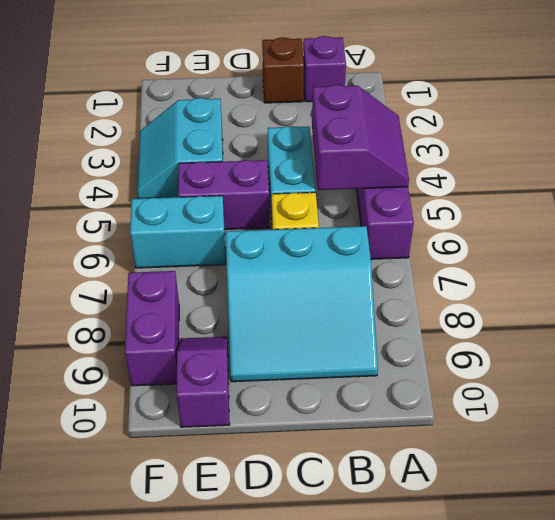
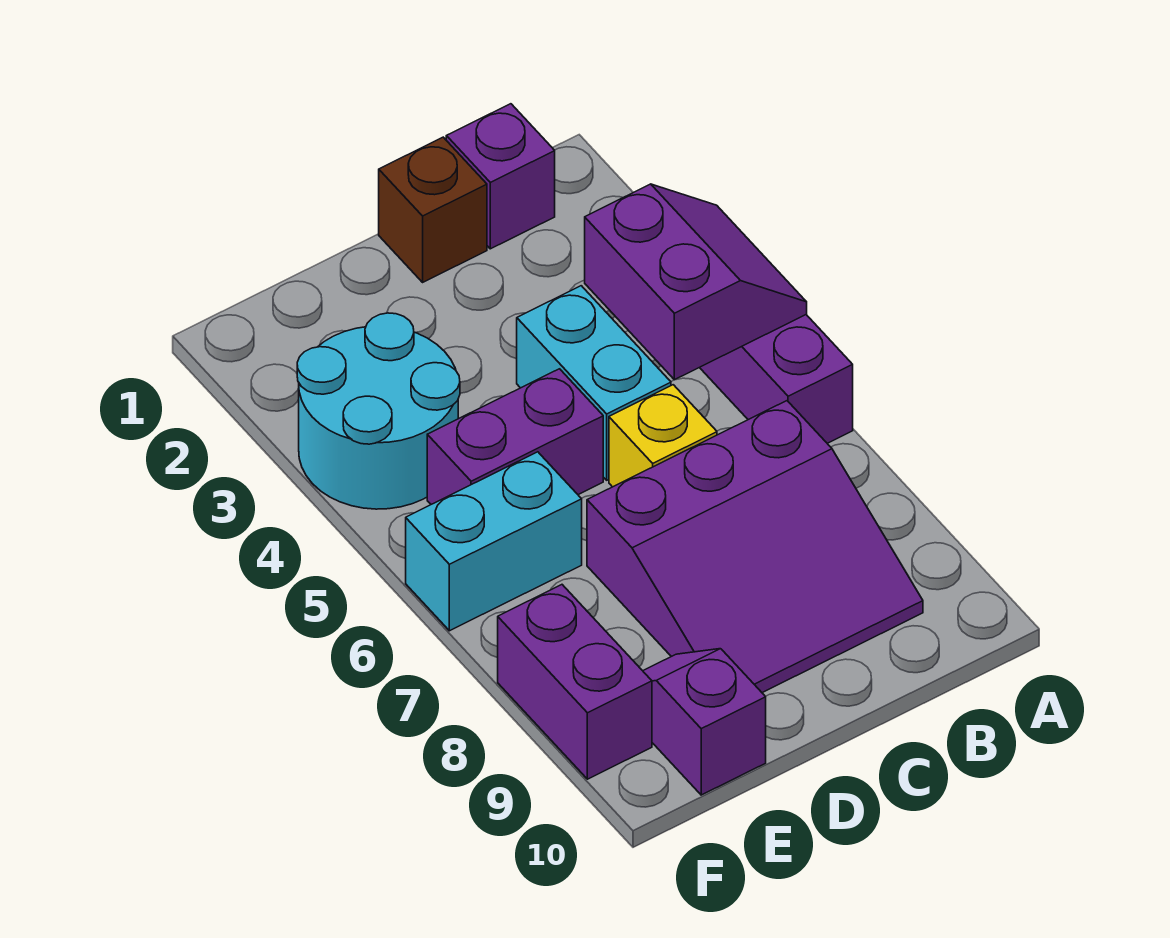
cyan slope B7:D9 level 1 top 7 -> purple slope B7:D9 level 1 top 7
cyan slope E3:F4 level 1 top E -> cyan round brick E3:F4 level 1

